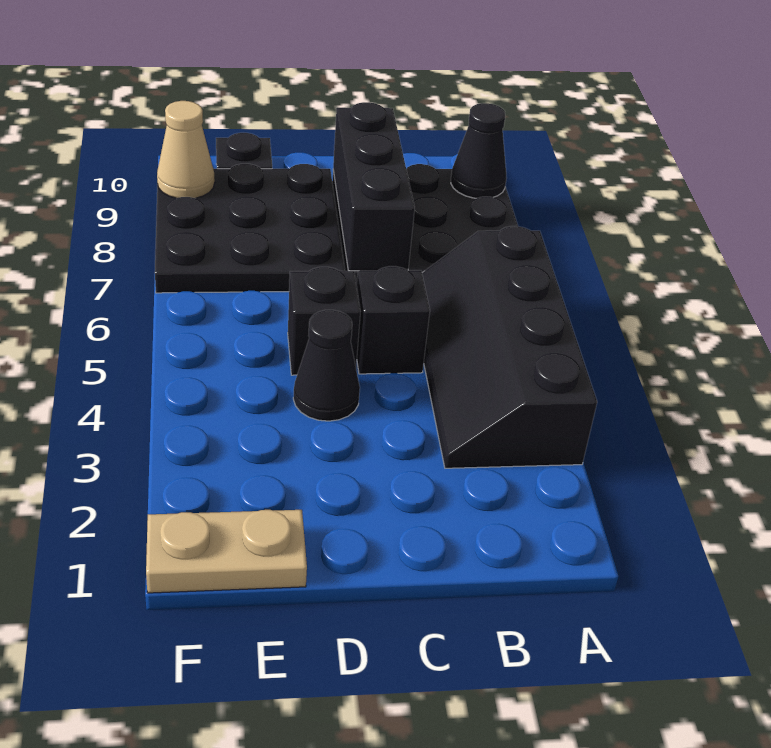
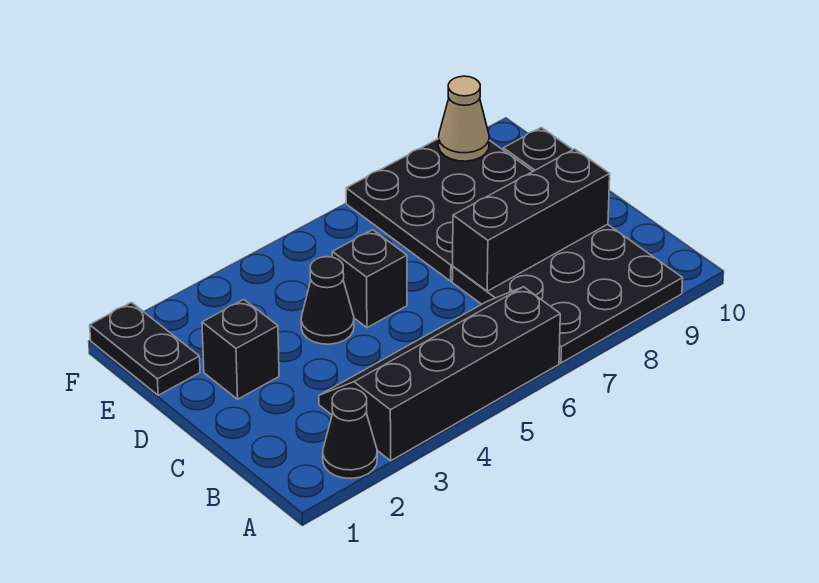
black cone A9 level 2 -> black cone A2 level 1
black brick C5 level 1 -> black brick D2 level 1
tan plate E1:F1 level 1 -> black plate E1:F1 level 1

